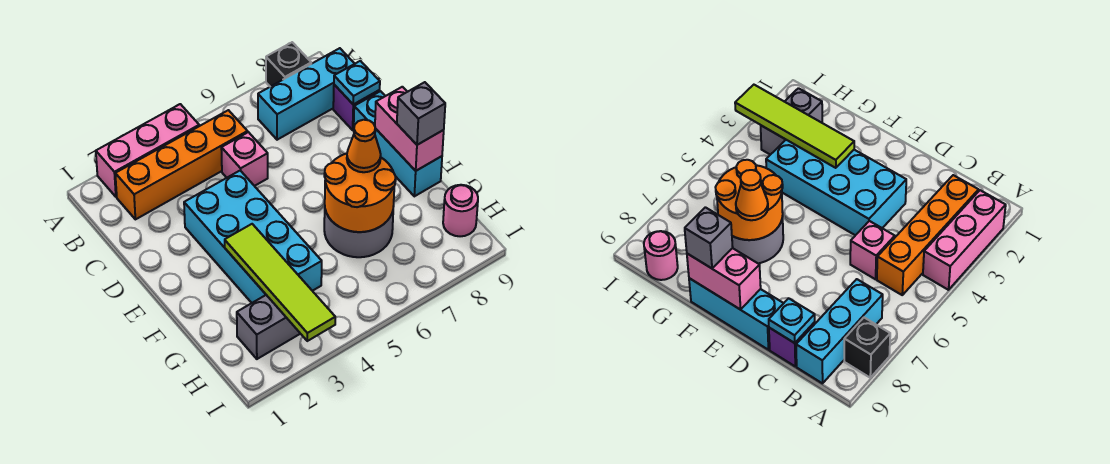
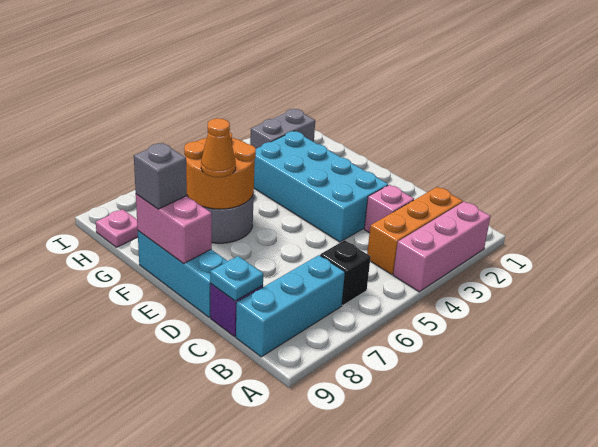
black brick A8 level 1 -> black brick B6 level 1
orange brick B2:B5 level 1 -> orange brick B2:B4 level 1
pink brick C5 level 1 -> pink brick C3 level 1
lime tile F3:I3 level 2 -> none
pink round brick H9 level 1 -> pink plate H9 level 1

